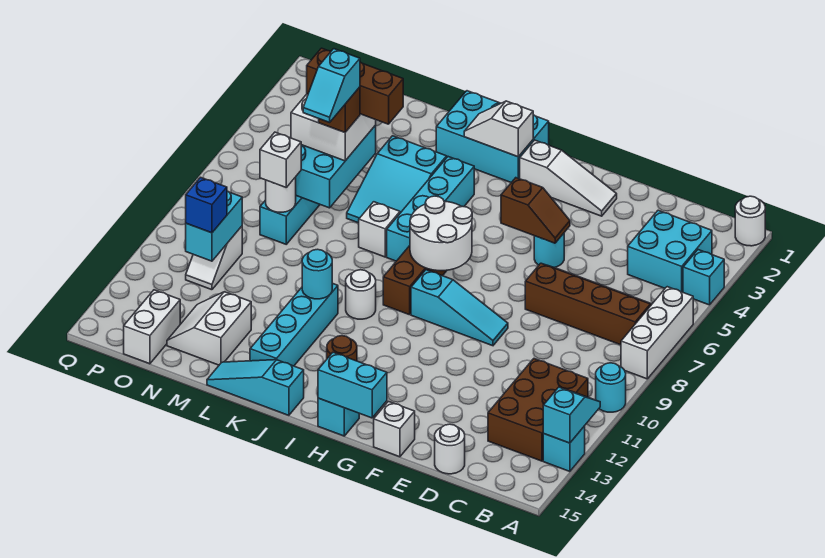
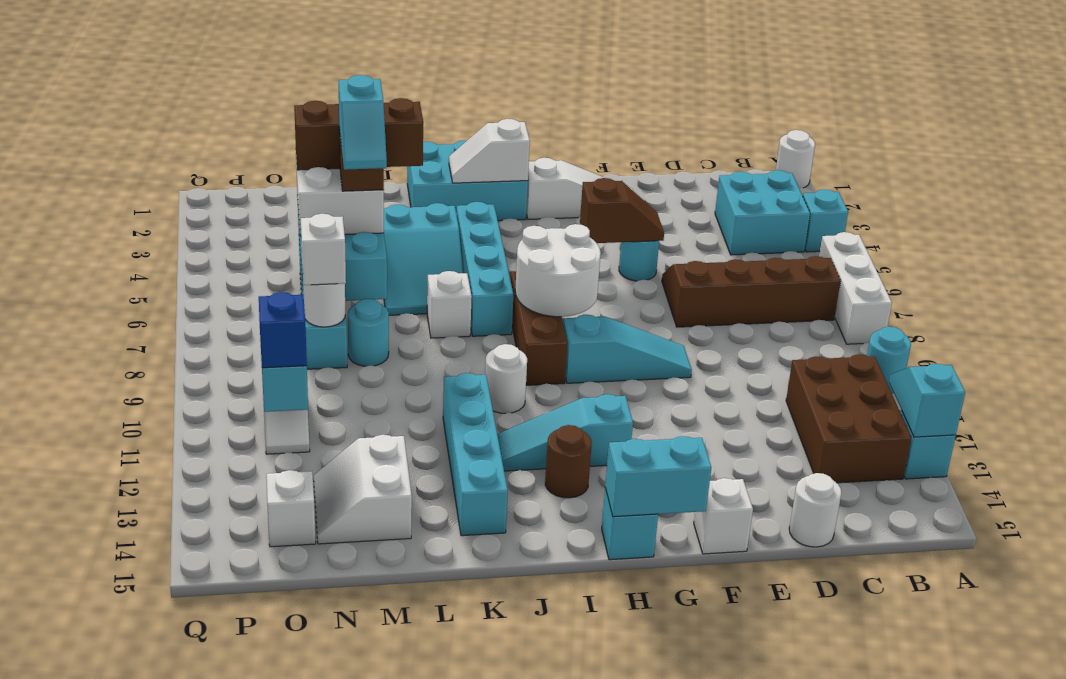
cyan slope J15:L15 level 1 top J -> cyan slope H12:J12 level 1 top H
cyan round brick K11 level 2 -> cyan round brick M8 level 1
white brick O14:O15 level 1 -> white brick O14 level 1

